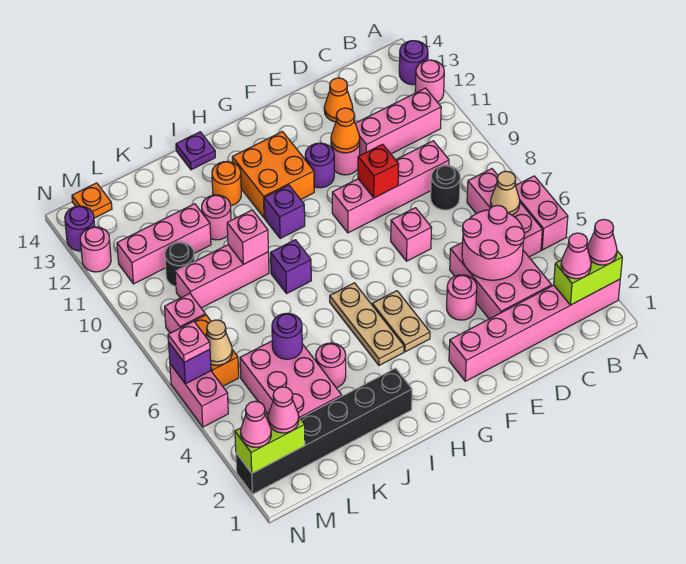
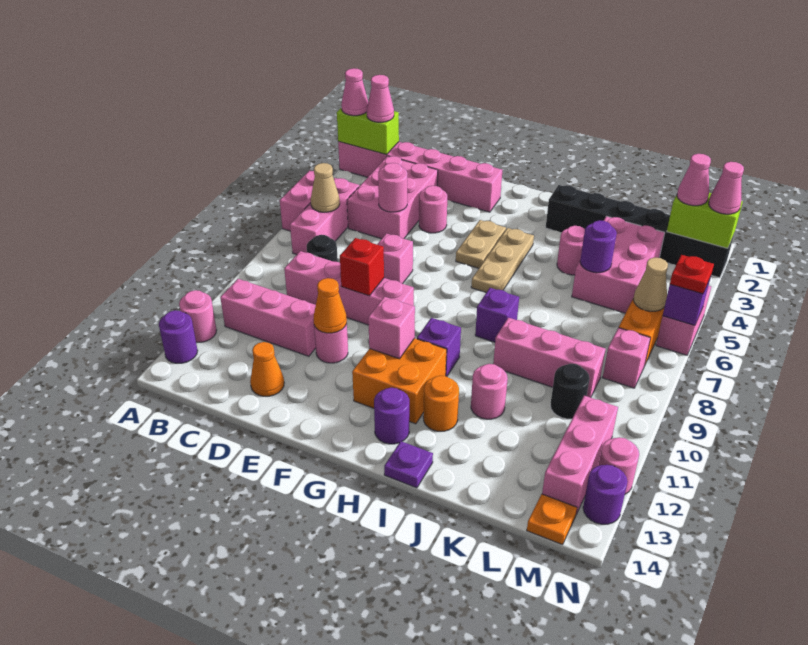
pink round brick C4:D5 level 2 -> pink round brick D5 level 2
purple round brick F11 level 1 -> purple round brick H13 level 1
pink brick J9 level 2 -> pink brick G11 level 2
pink brick K11:M11 level 1 -> pink brick M11:M13 level 1
pink plate N6 level 3 -> red plate N6 level 3

